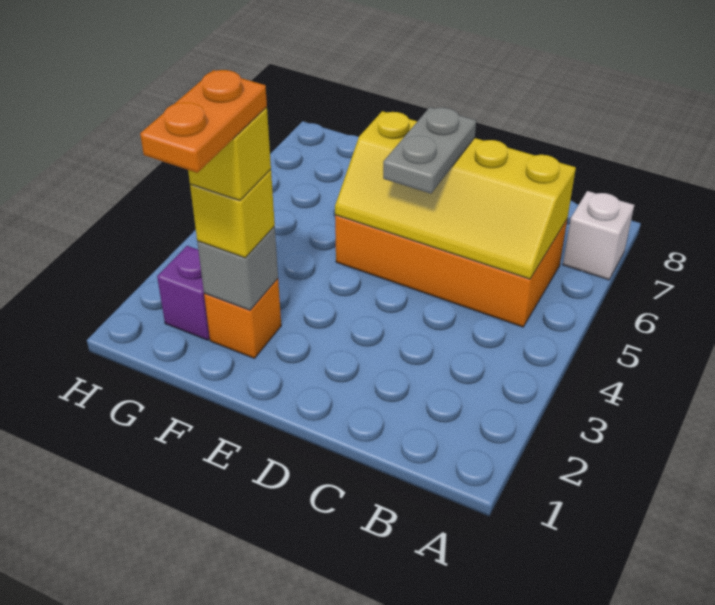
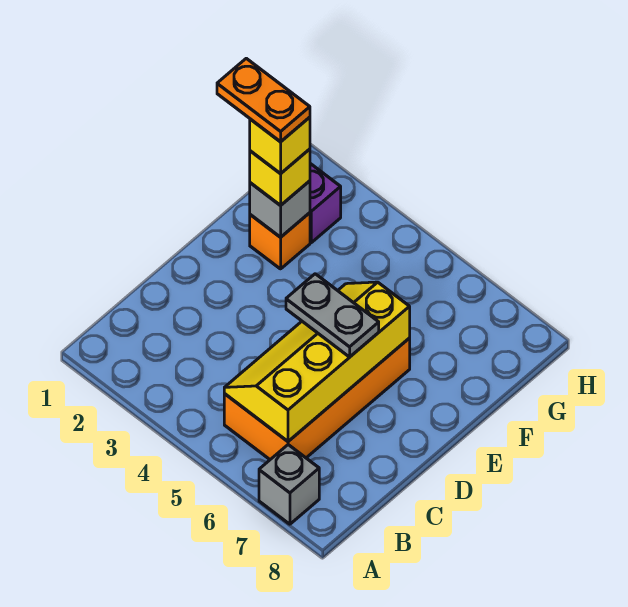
white brick A7 level 1 -> grey brick A7 level 1

